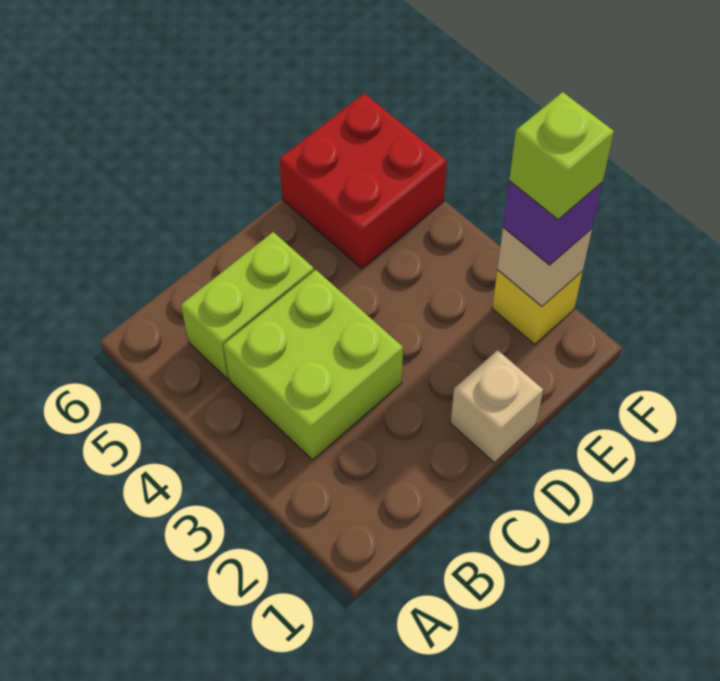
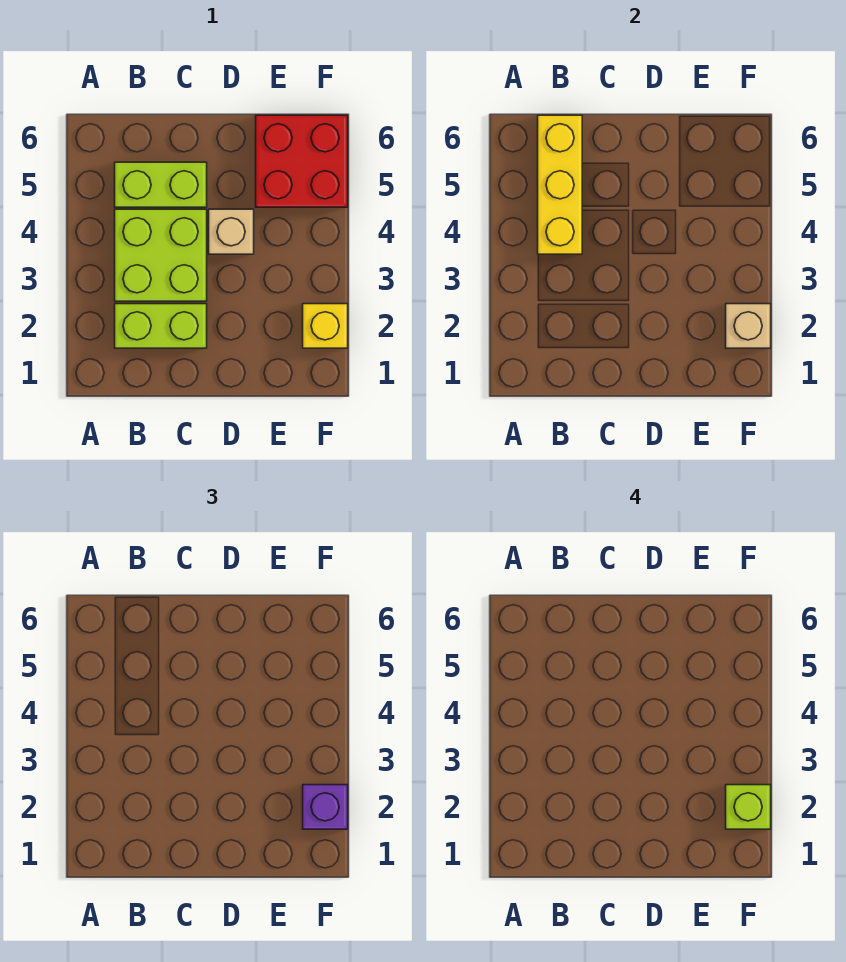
none -> lime brick B2:C2 level 1
none -> yellow brick B4:B6 level 2
tan brick D1 level 1 -> tan brick D4 level 1

